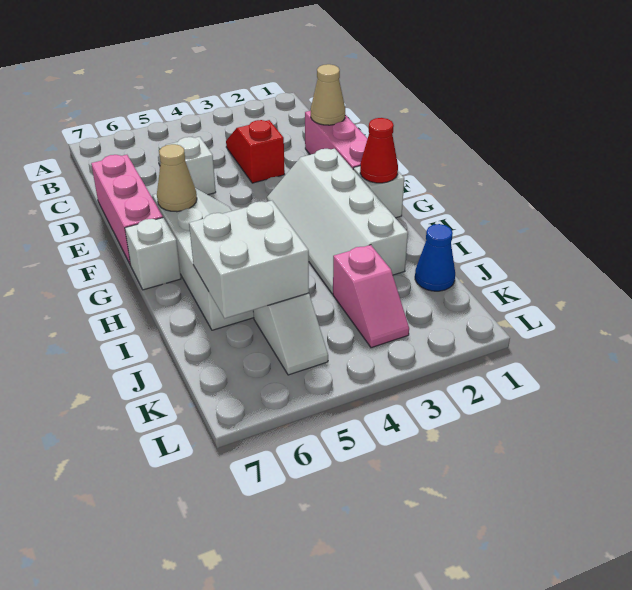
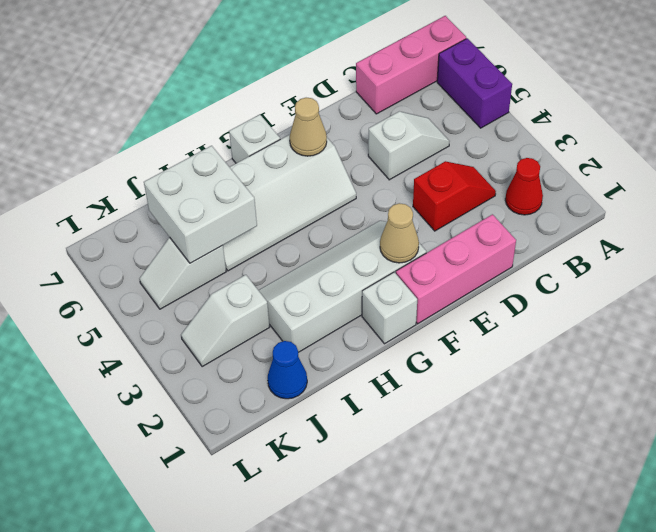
none -> purple brick A5:A6 level 1
tan cone D1 level 2 -> tan cone F2 level 2
pink brick D7:F7 level 1 -> pink brick A7:C7 level 1
red cone G1 level 2 -> red cone B2 level 1
pink slope J3:K3 level 1 top J -> white slope J3:K3 level 1 top J

